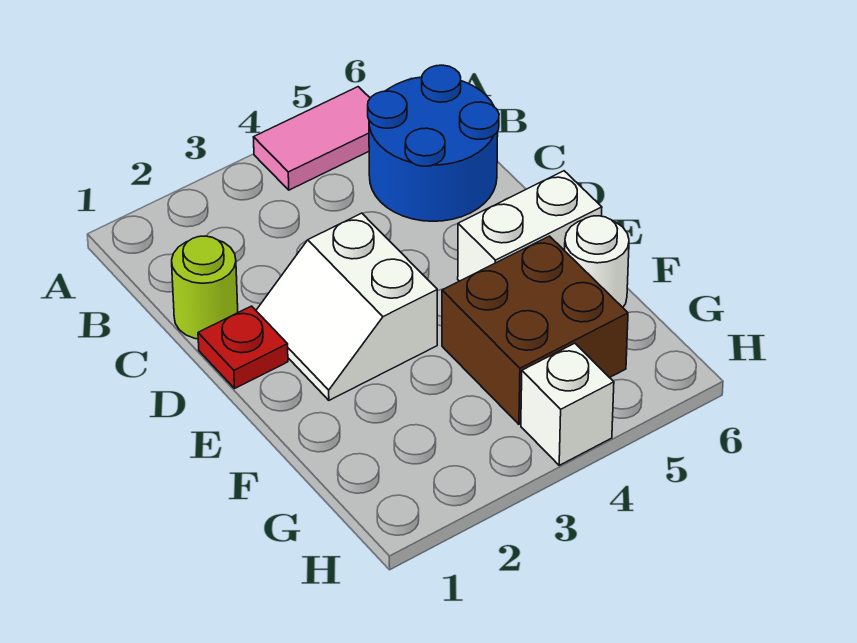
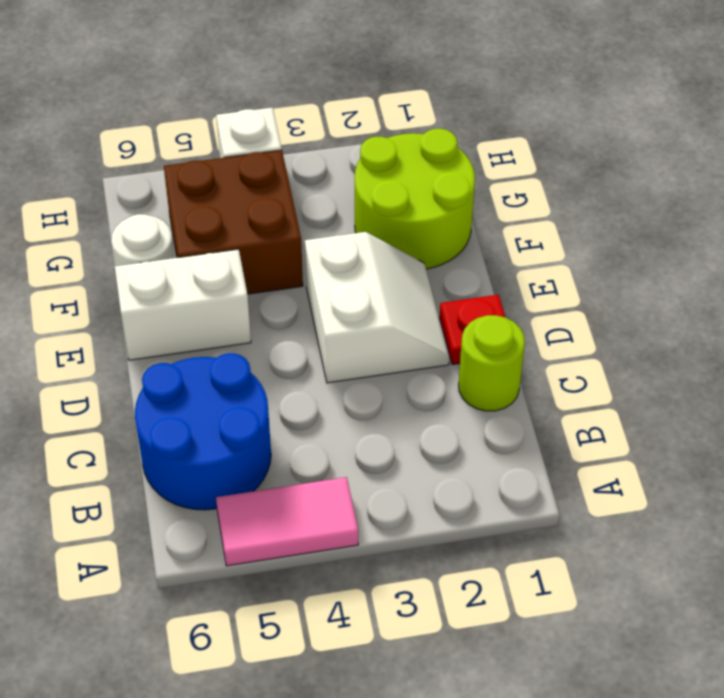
none -> lime round brick F1:G2 level 1

